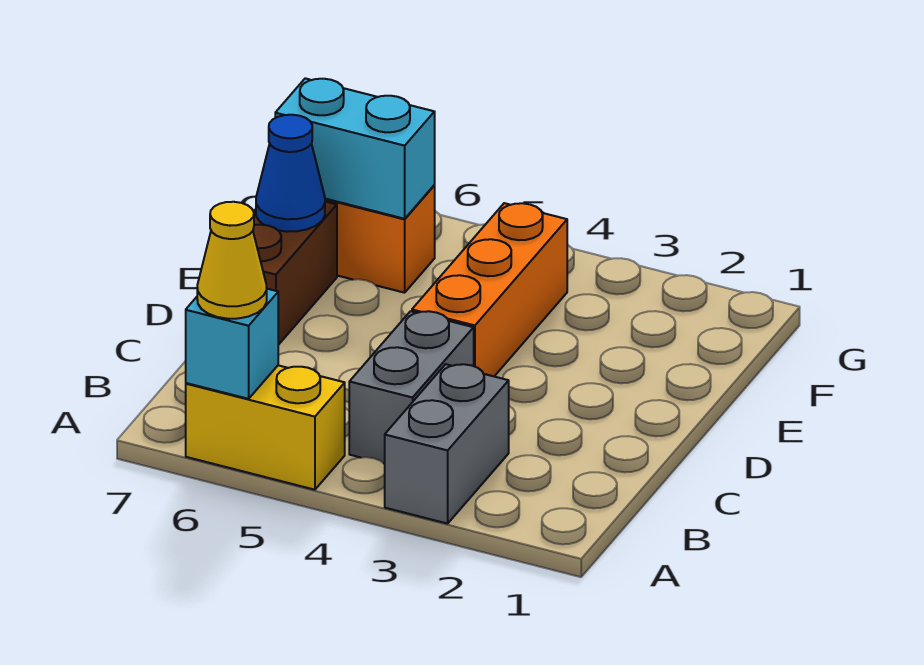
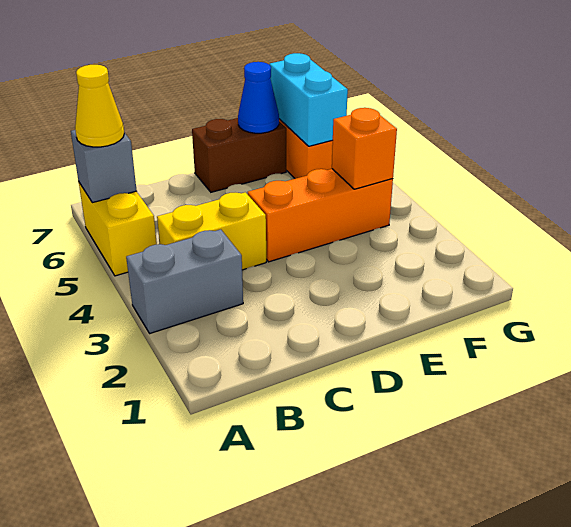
cyan brick A6 level 2 -> grey brick A6 level 2
grey brick B4:C4 level 1 -> yellow brick B4:C4 level 1
none -> orange brick F4 level 2

